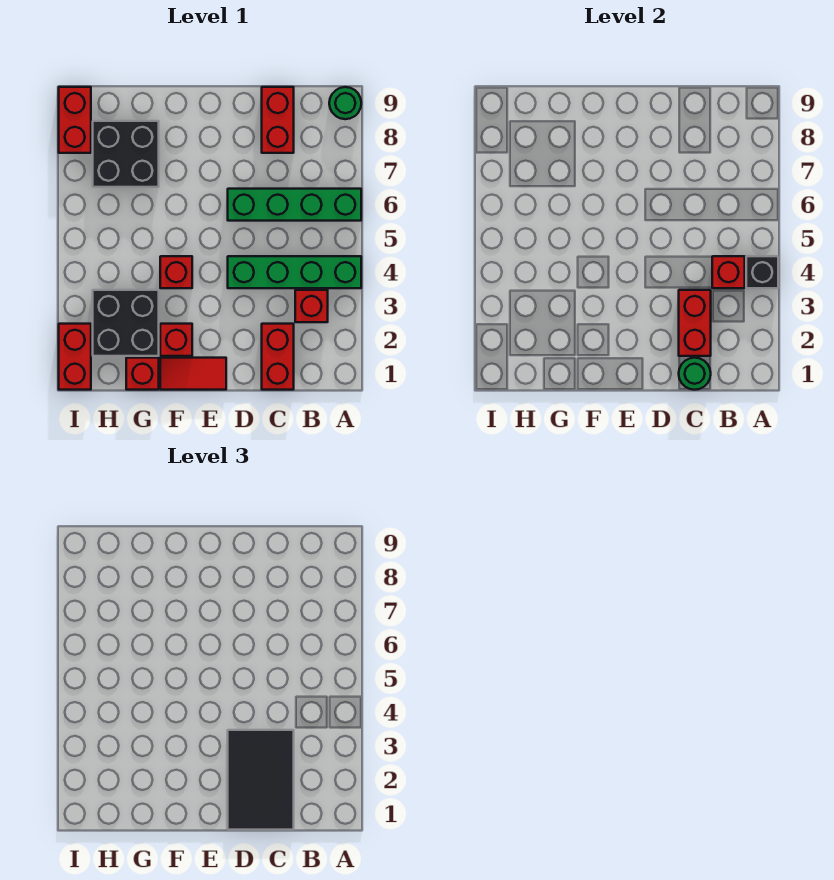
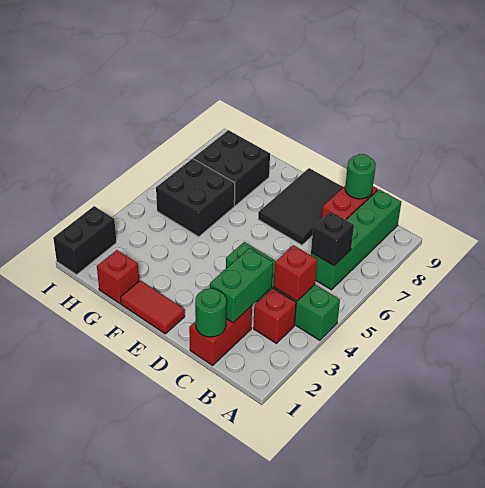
black brick A4 level 2 -> black brick B6 level 2
green brick A6:D6 level 1 -> green brick B6:B9 level 1
green round brick A9 level 1 -> green round brick C9 level 2
black tile C1:D3 level 3 -> black tile D7:E9 level 1
red brick C2:C3 level 2 -> green brick C2:C3 level 2
red brick F2 level 1 -> none
red brick F4 level 1 -> none
black brick G2:H3 level 1 -> black brick G5:H6 level 1
red brick I1:I2 level 1 -> black brick I1:I2 level 1
red brick I8:I9 level 1 -> none

